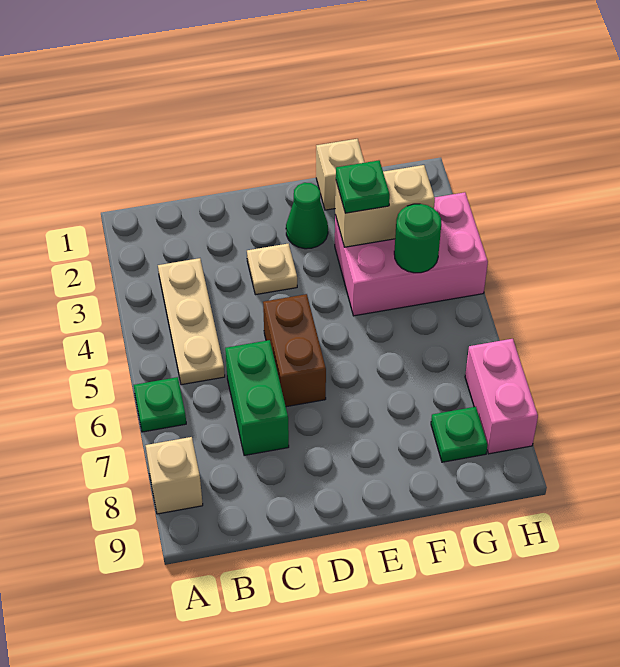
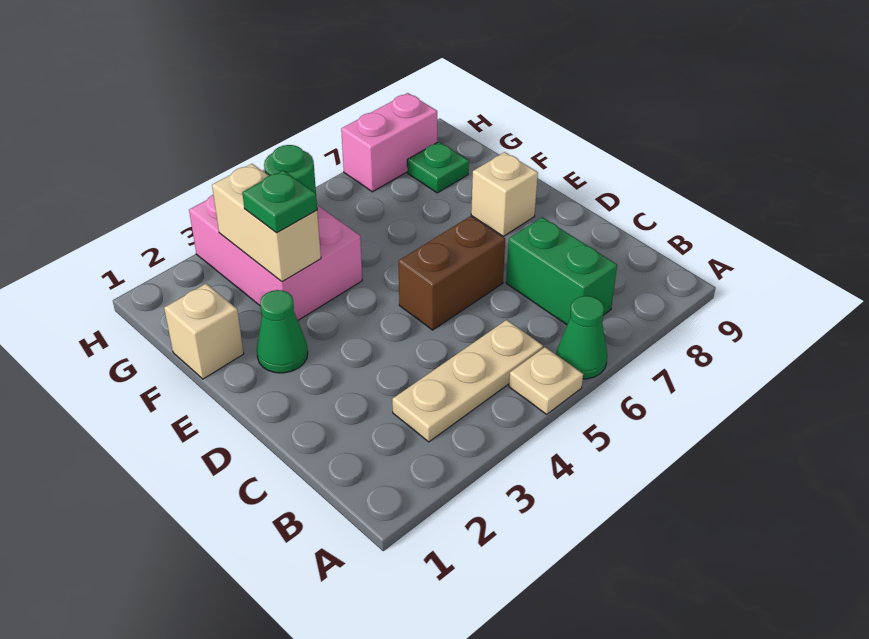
green plate A6 level 1 -> green cone A6 level 1
tan brick A8 level 1 -> tan brick E8 level 1
green brick C6:C7 level 1 -> green brick B7:C7 level 1
tan plate D3 level 1 -> tan plate A5 level 1

